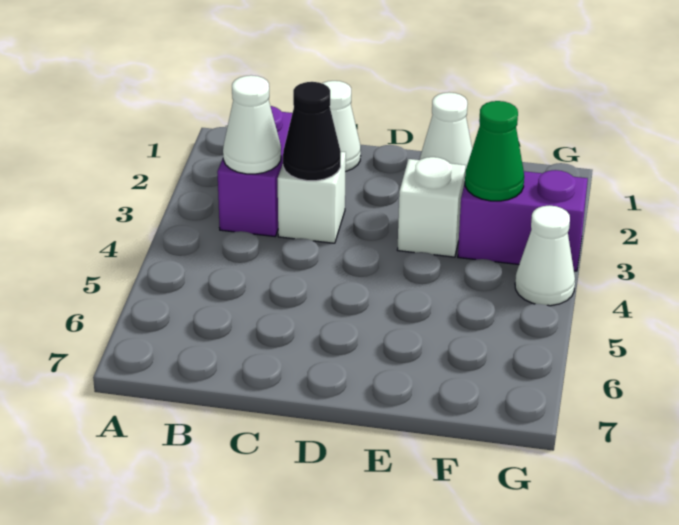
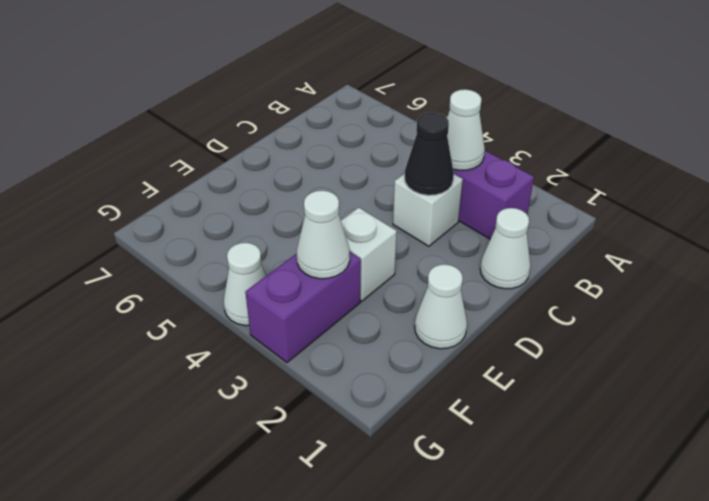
green cone F3 level 2 -> white cone F3 level 2

